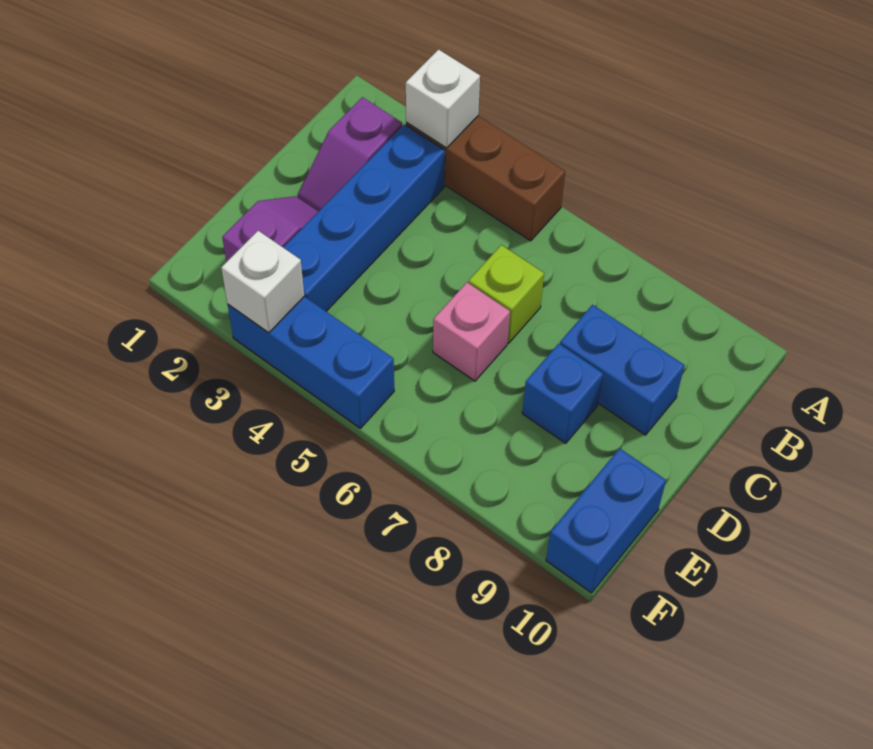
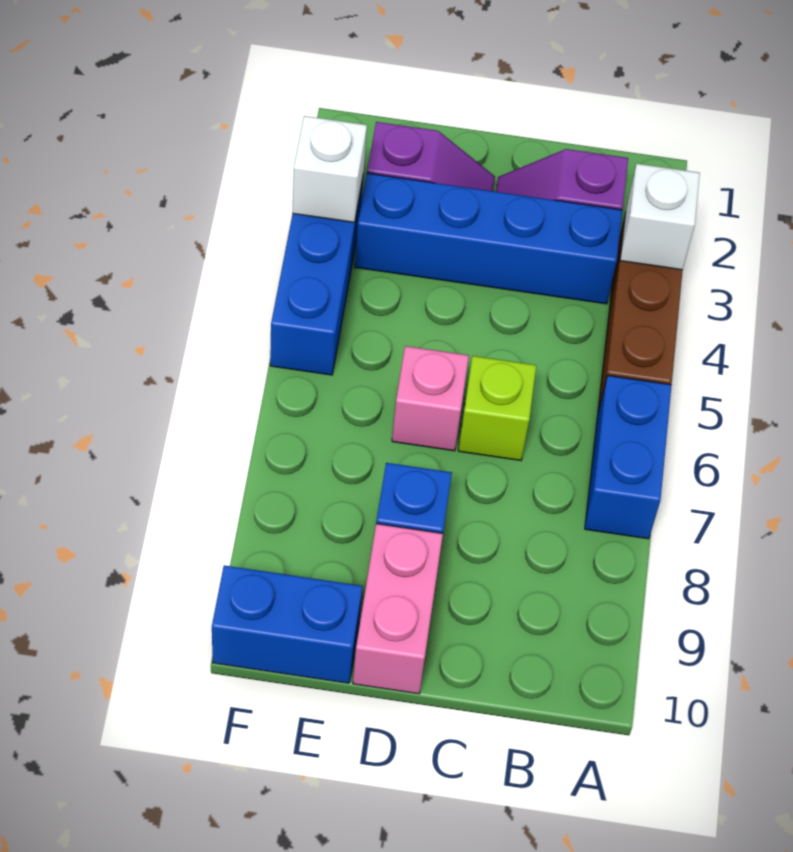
blue brick C8:C9 level 1 -> blue brick A6:A7 level 1
none -> pink brick D9:D10 level 1

